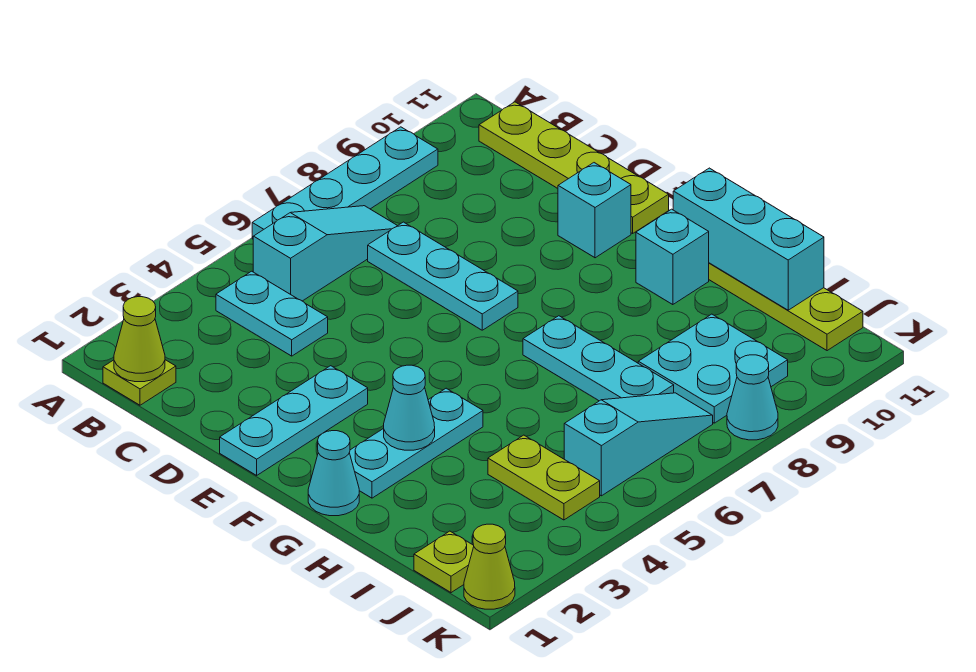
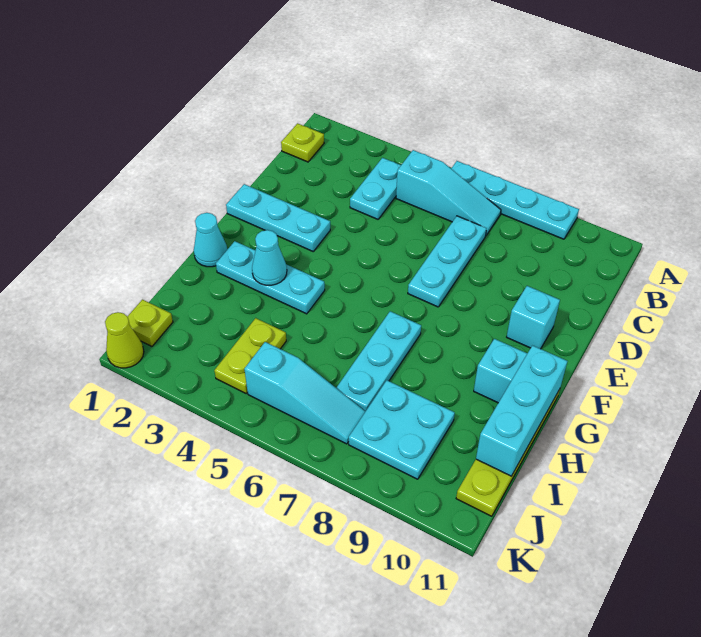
lime cone B1 level 2 -> none
lime plate B11:E11 level 1 -> none
cyan cone K8 level 1 -> none

